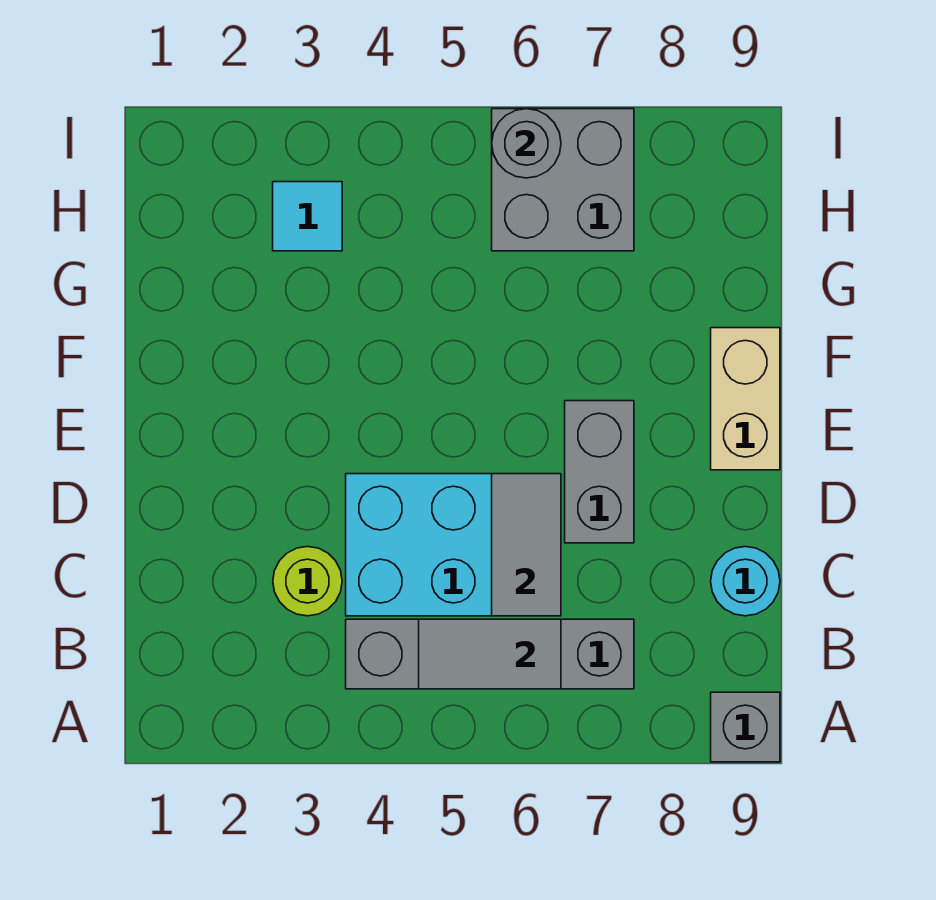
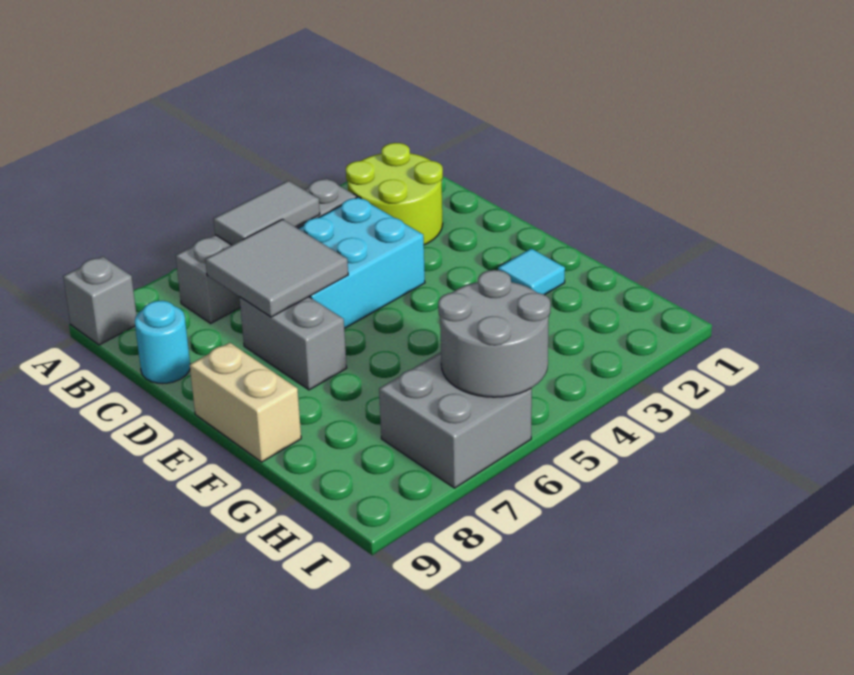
lime round brick C3 level 1 -> lime round brick B2:C3 level 1
grey tile C6:D6 level 2 -> grey tile C6:D7 level 2
cyan tile H3 level 1 -> cyan tile F2 level 1
grey round brick I6 level 2 -> grey round brick H5:I6 level 2

